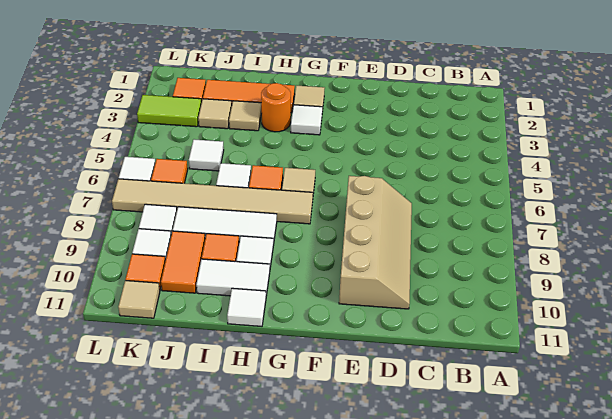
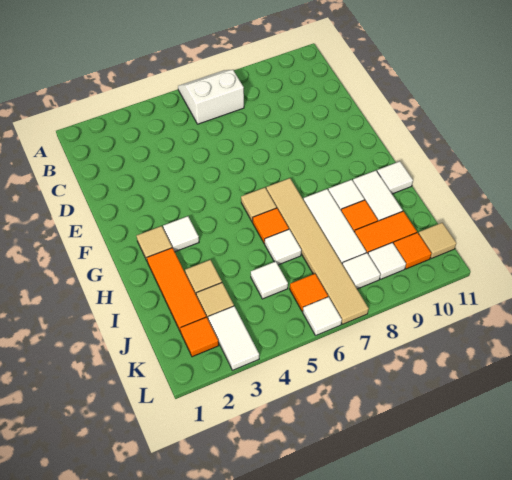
none -> white slope A6:B7 level 1 top B
tan slope D7:E10 level 1 top E -> none
orange round brick H3 level 1 -> none
lime tile K3:L3 level 1 -> white tile K3:L3 level 1

